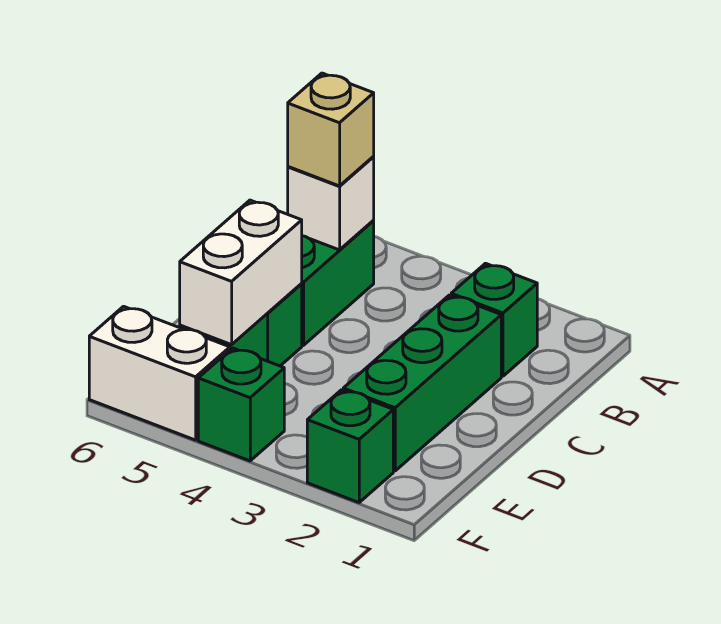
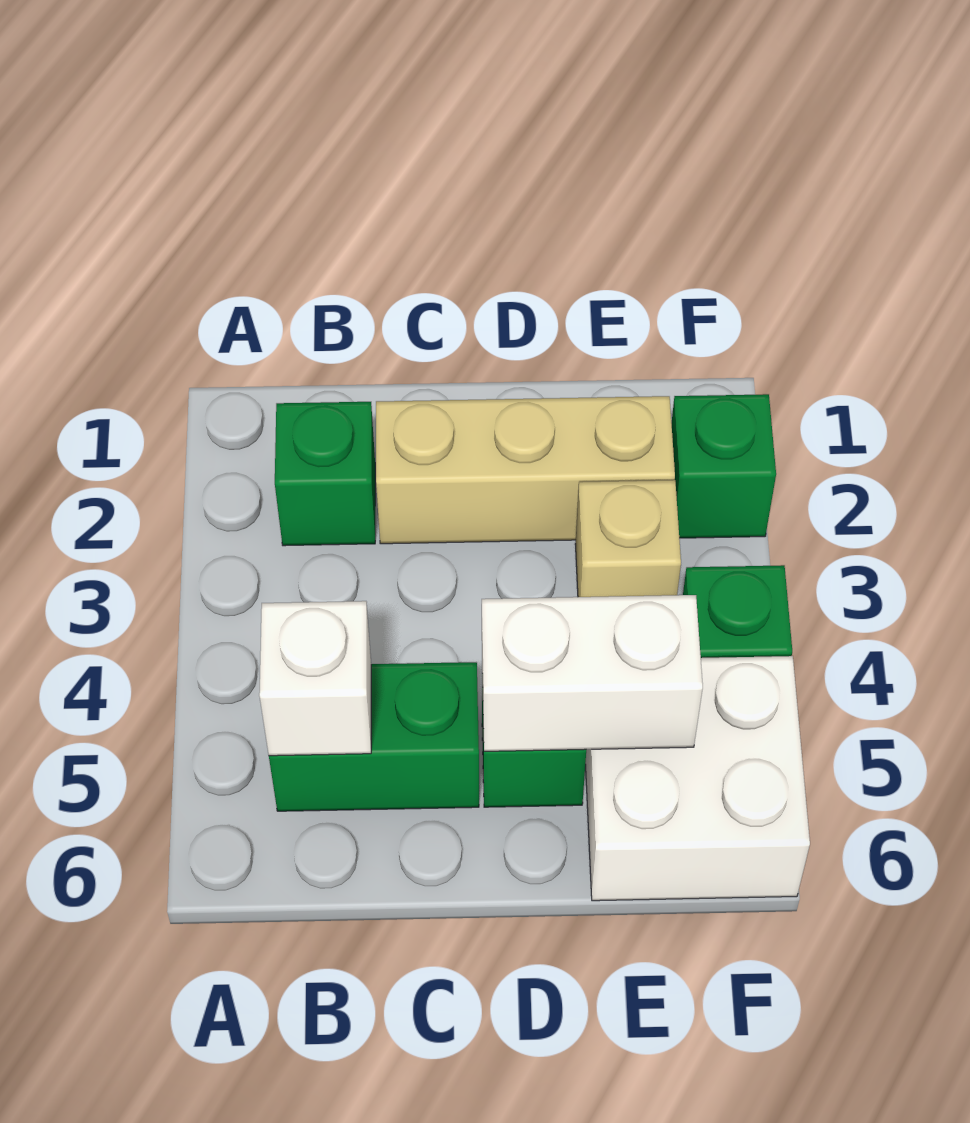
tan brick B5 level 3 -> tan brick E3 level 1
green brick C2:E2 level 1 -> tan brick C2:E2 level 1
white brick F5:F6 level 1 -> white brick E5:F6 level 1

